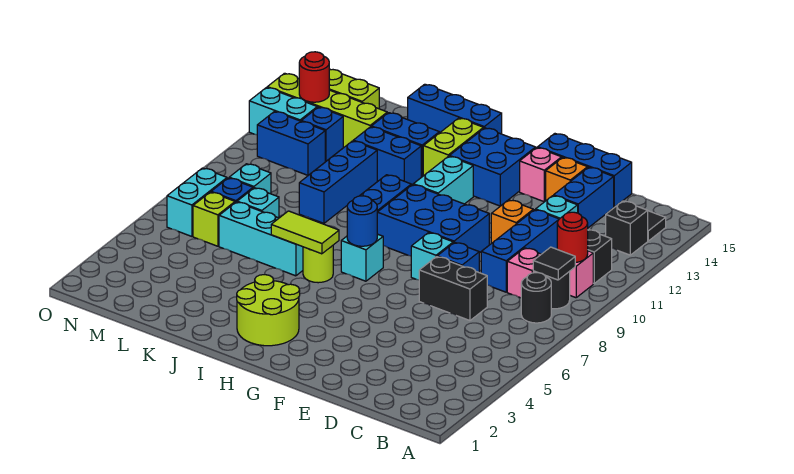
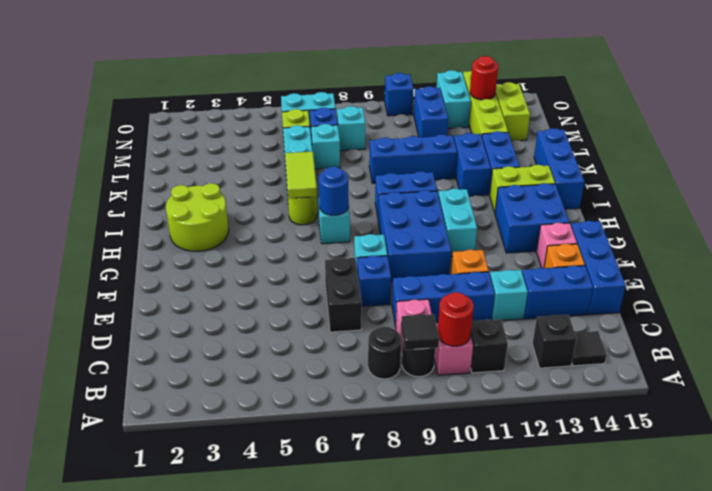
cyan brick H11:H12 level 1 -> cyan brick G11:H11 level 1
blue brick M12 level 1 -> blue brick O10 level 1

